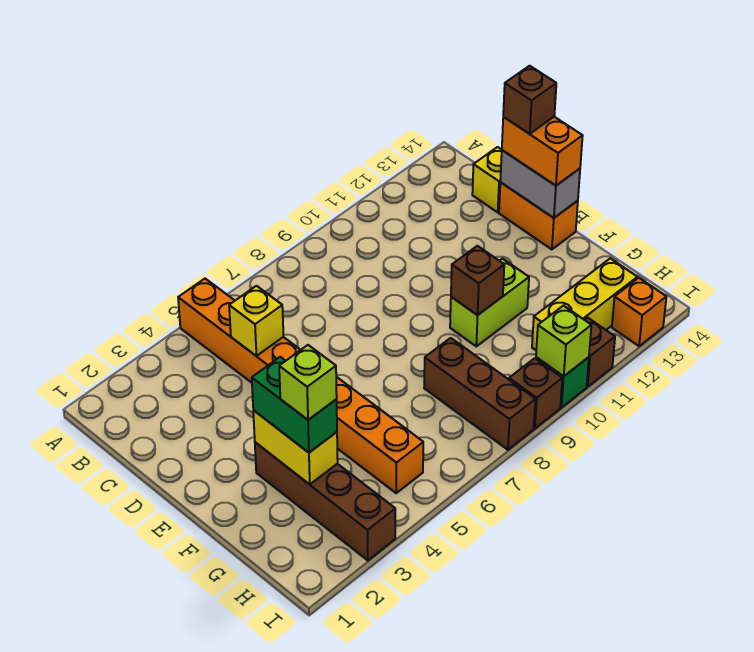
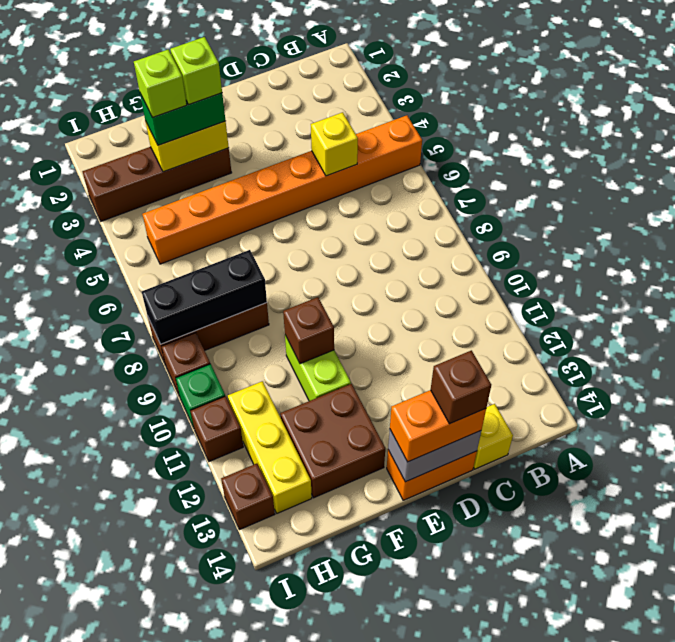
none -> brown brick F12:G13 level 1
none -> black brick G8:I8 level 2
lime brick I10 level 2 -> lime brick F3 level 4
orange brick I13 level 1 -> brown brick I13 level 1

